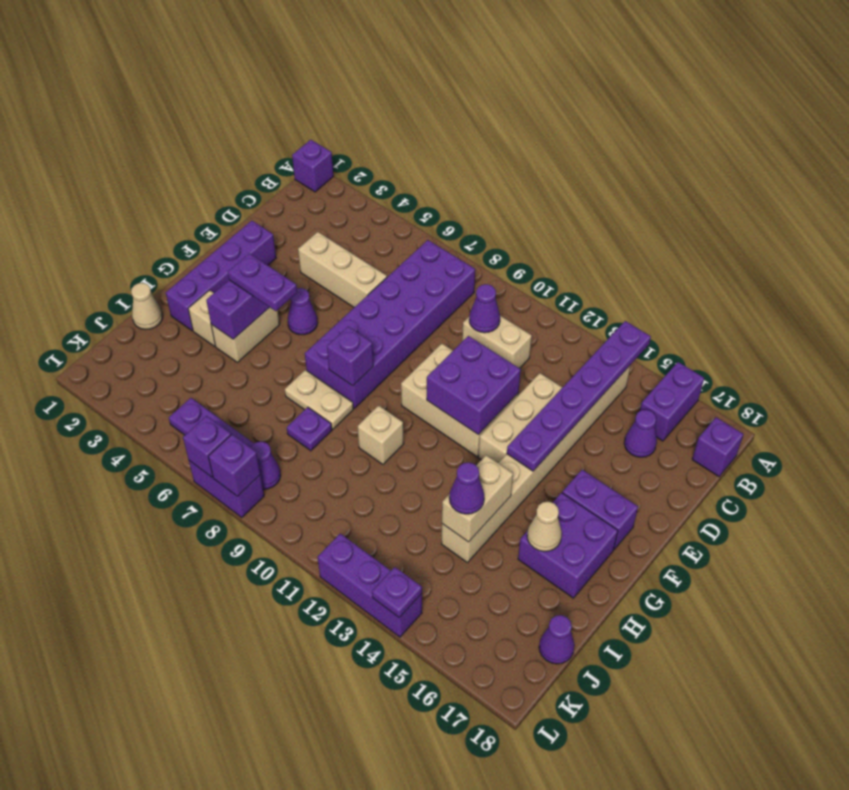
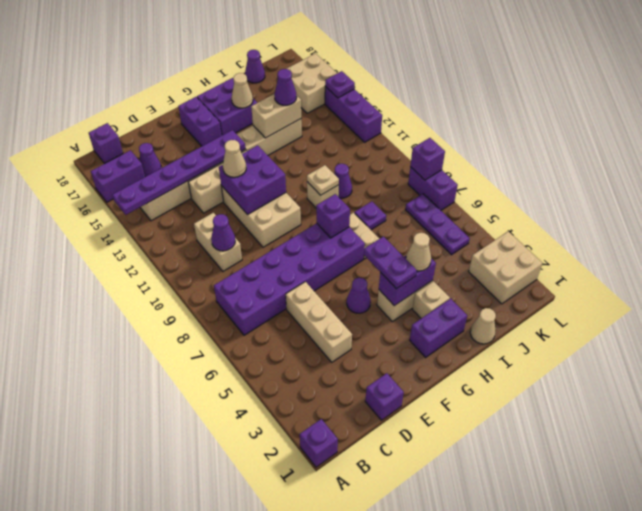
purple brick E2:H2 level 1 -> purple brick G2:H2 level 1
none -> tan cone E12 level 3
none -> tan cone H4 level 3
none -> tan plate H10 level 2
none -> tan brick K2:L3 level 1
purple cone K8 level 1 -> purple cone I10 level 1
none -> tan brick K15:L16 level 1
purple brick L7 level 2 -> purple brick D1 level 1

